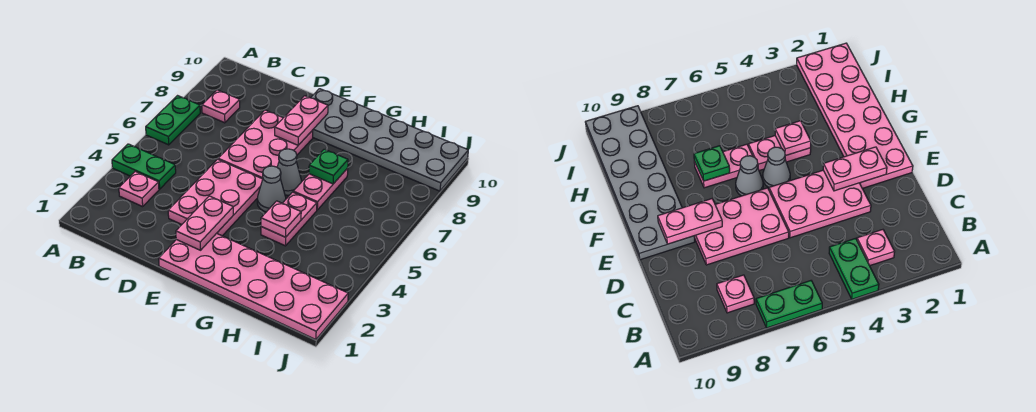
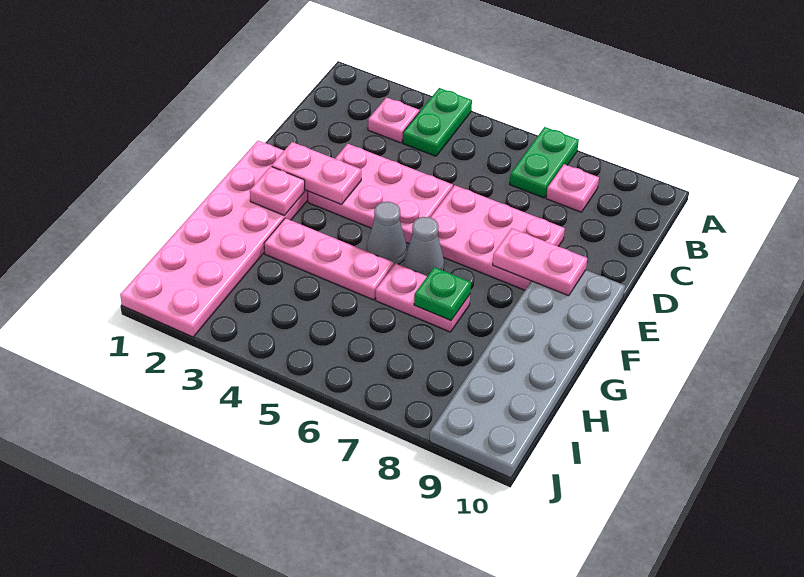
green plate A6:A7 level 1 -> green plate A7:B7 level 1
pink plate G4:G5 level 1 -> pink plate G3:G5 level 1
pink plate G4 level 2 -> pink plate F2 level 2

